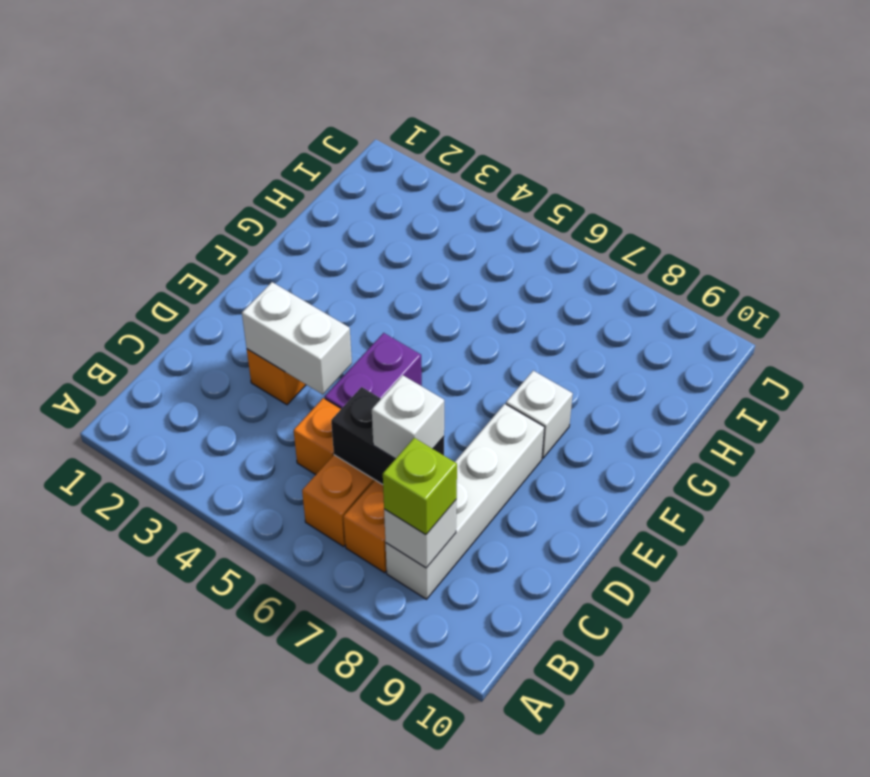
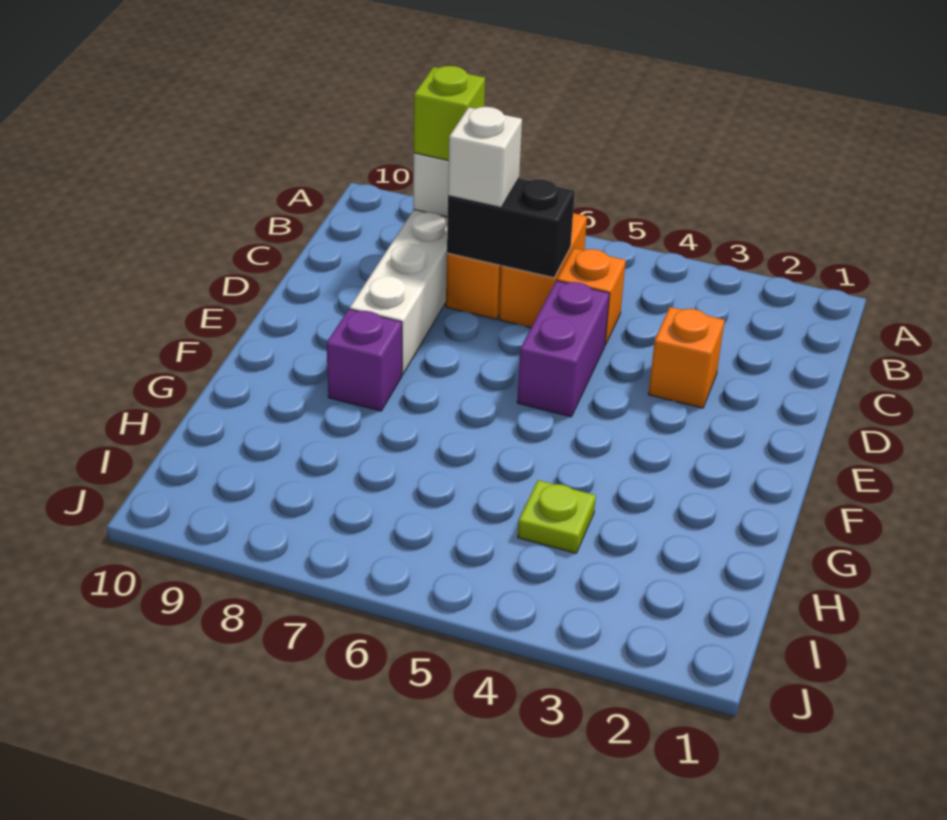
white brick D3:D4 level 2 -> none
white brick F8 level 1 -> purple brick F8 level 1
none -> lime plate H4 level 1

